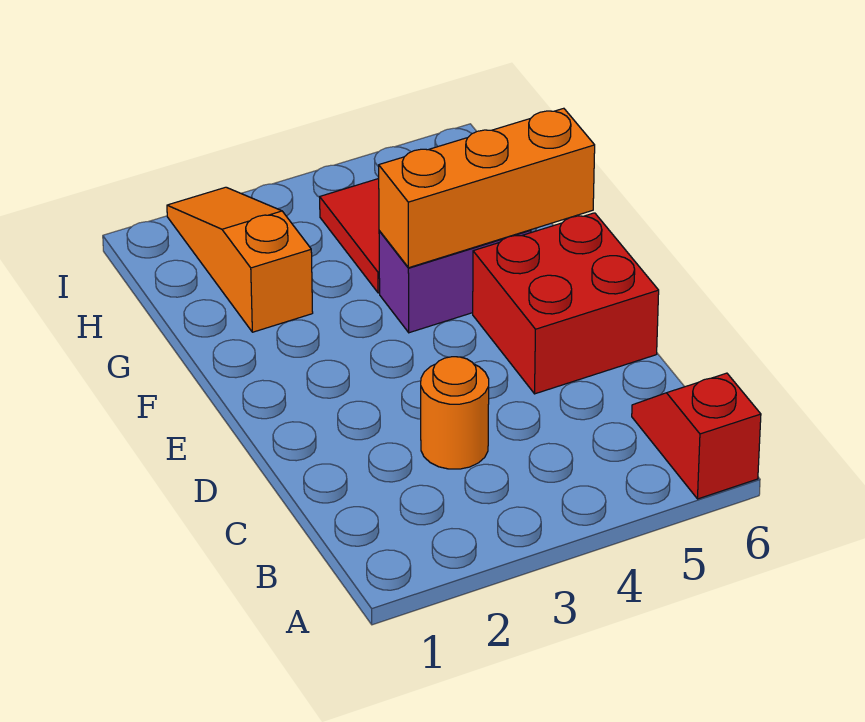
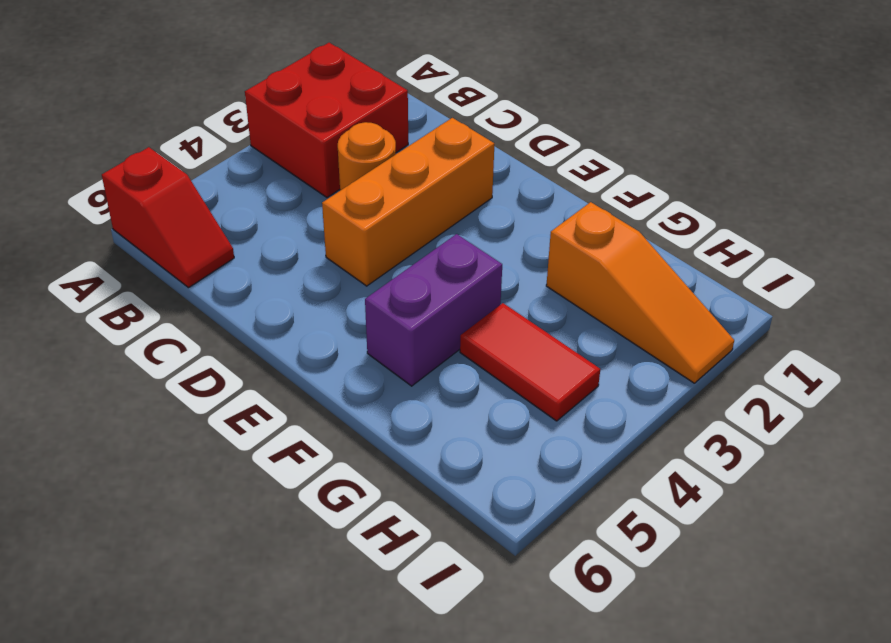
red brick D5:E6 level 1 -> red brick A2:B3 level 1
orange brick F4:F6 level 2 -> orange brick D2:D4 level 1

